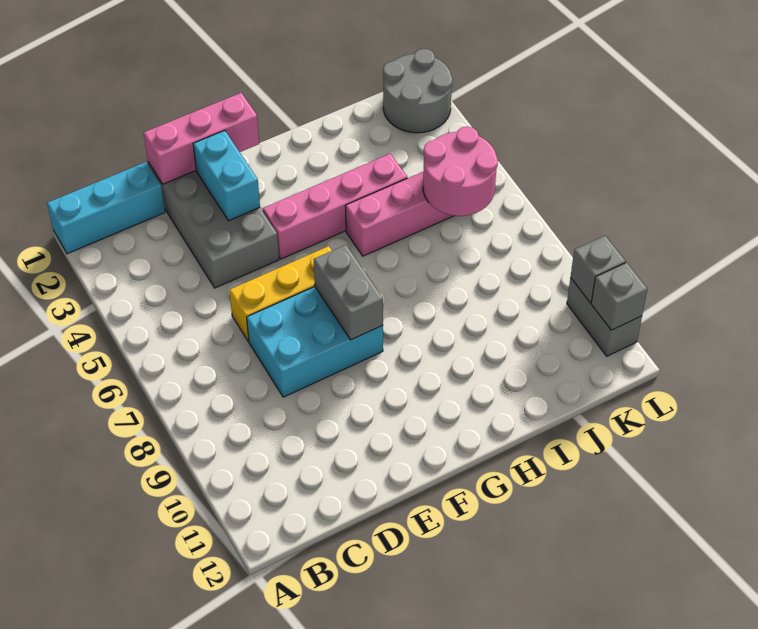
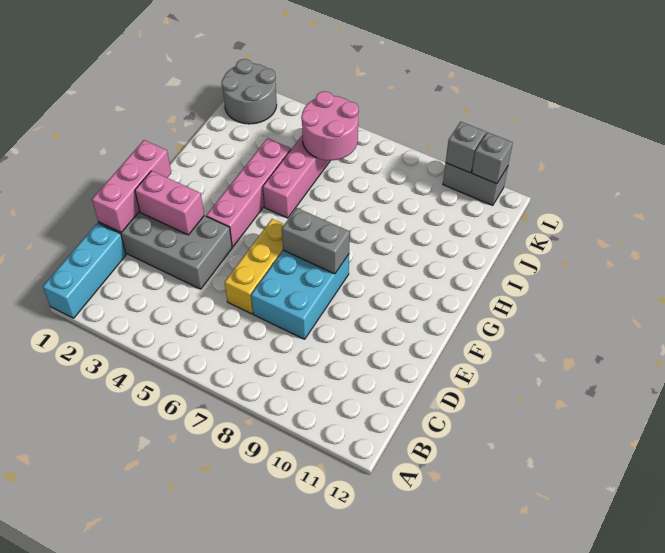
cyan brick E2:E3 level 2 -> pink brick E2:E3 level 2

